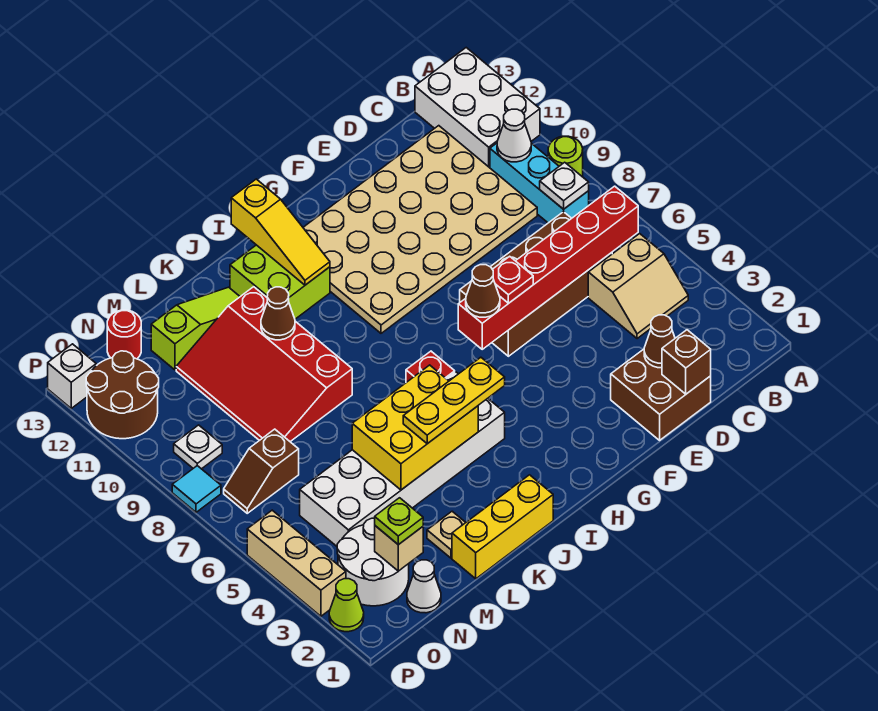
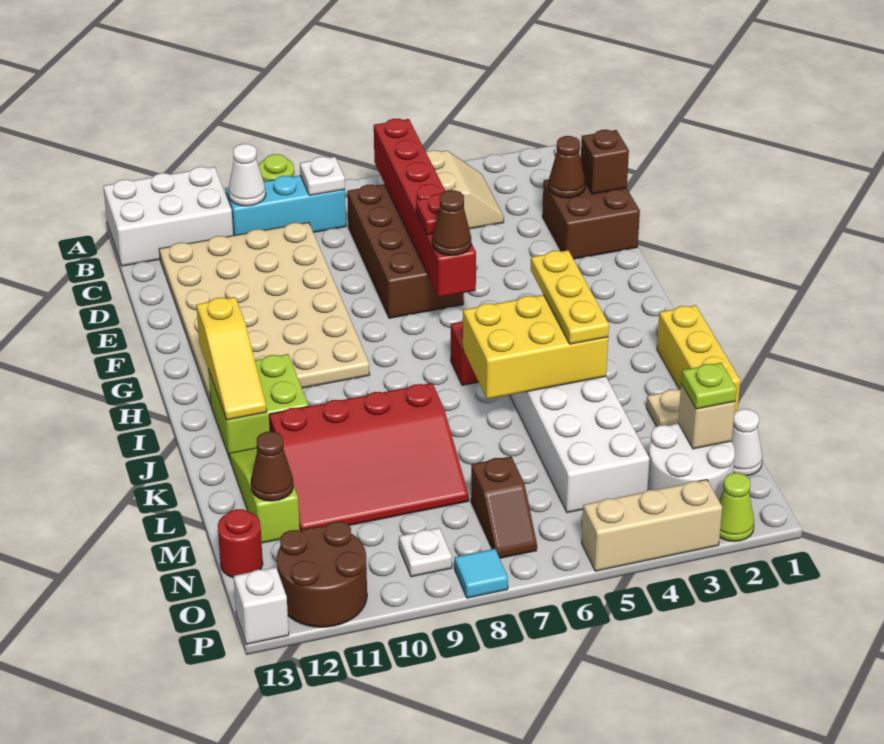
yellow slope I11:I13 level 2 top 13 -> yellow slope H12:J12 level 2 top H
yellow brick J4:L5 level 2 -> yellow brick J4:K6 level 2
brown cone K10 level 2 -> brown cone M12 level 2

